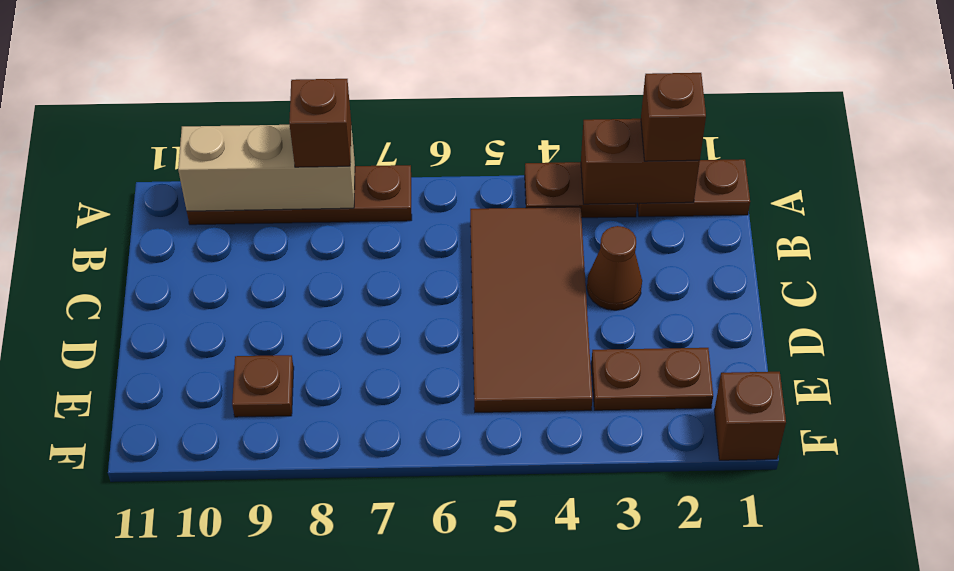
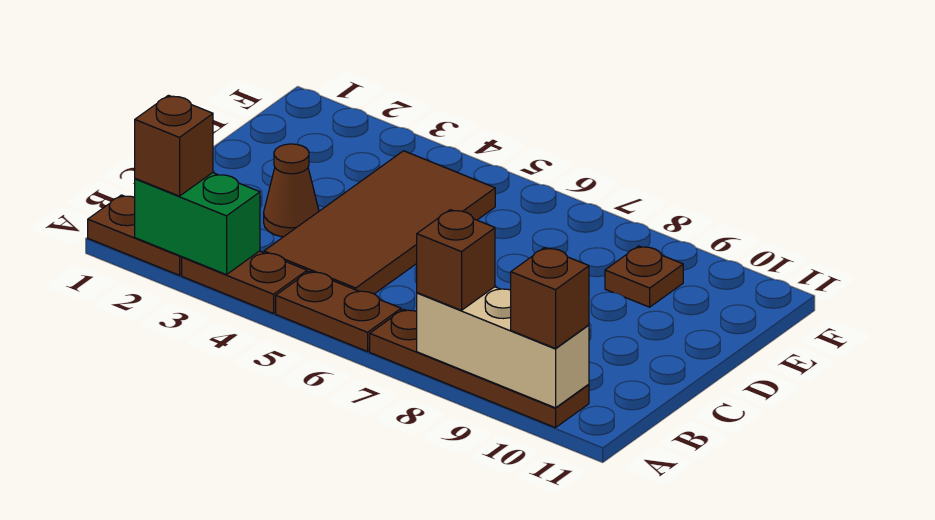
brown brick A2:A3 level 2 -> green brick A2:A3 level 2
brown plate E2:E3 level 1 -> brown plate A5:A6 level 1
brown brick F1 level 1 -> brown brick A10 level 3

